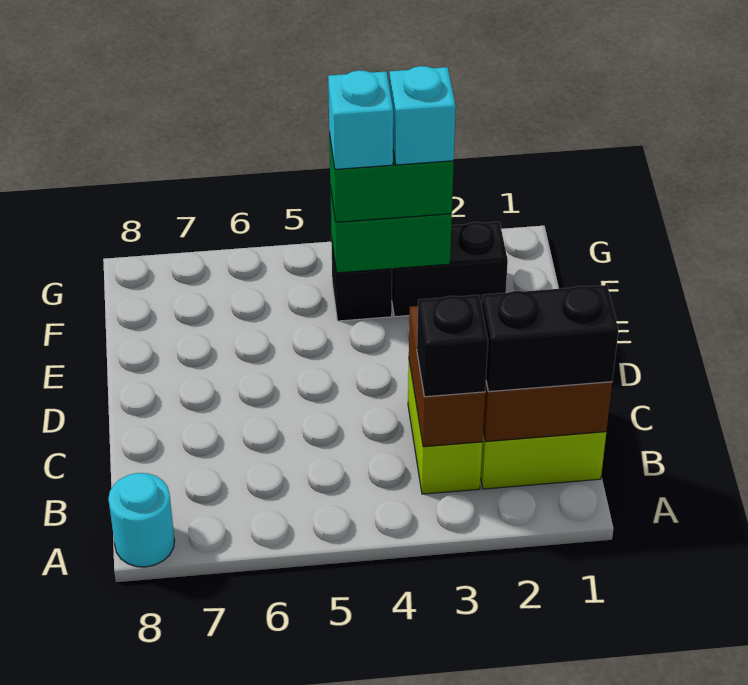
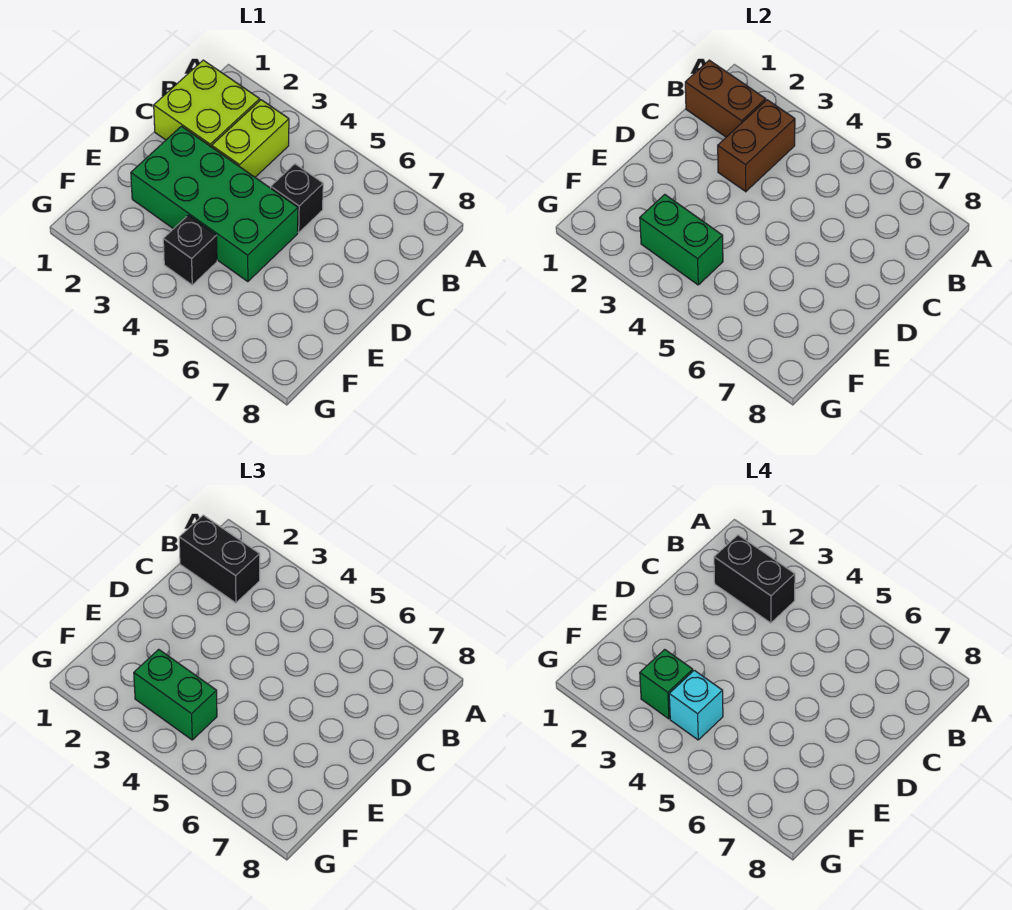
cyan round brick A8 level 1 -> none
black brick B3 level 3 -> black brick C5 level 1
none -> green brick D2:E5 level 1
black brick F2:F3 level 1 -> black brick B2:B3 level 4
cyan brick F3 level 4 -> green brick F3 level 4

